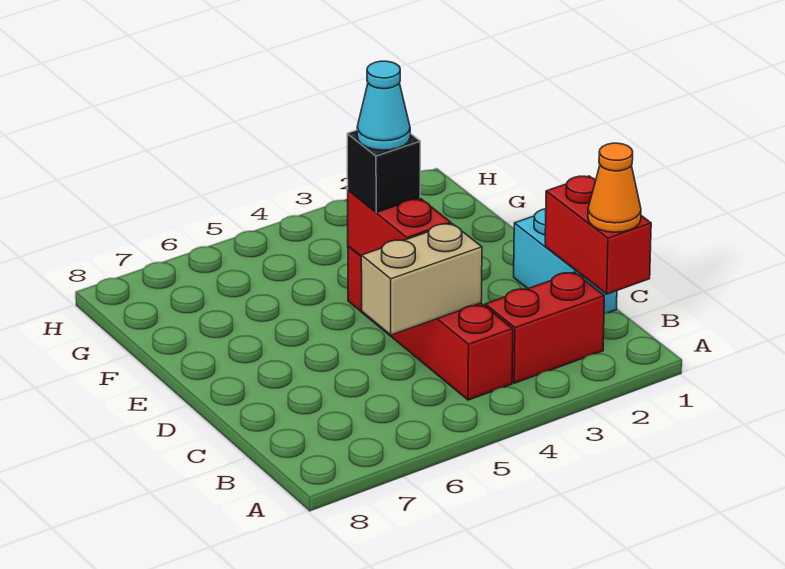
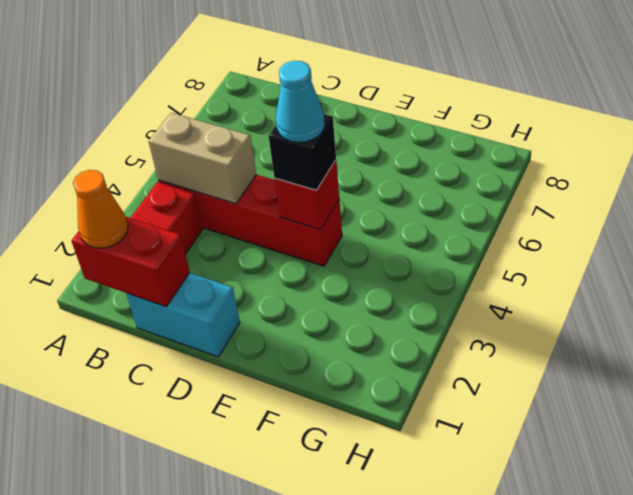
tan brick C4:C5 level 2 -> tan brick B4:C4 level 2
red brick D4:E4 level 2 -> red brick E4 level 2

